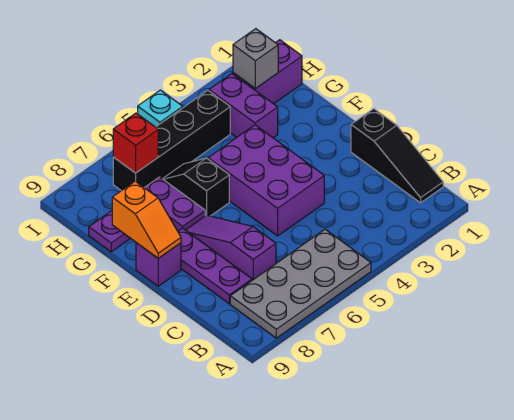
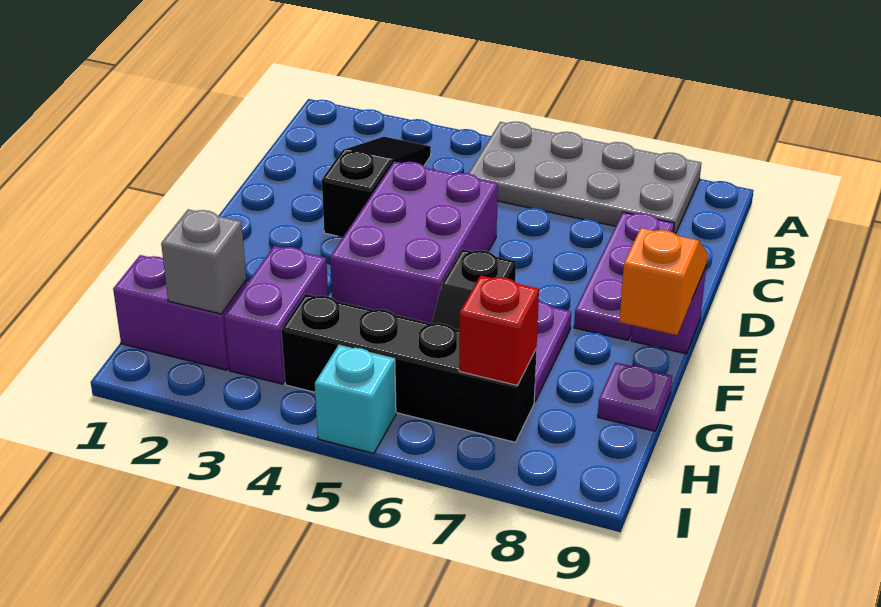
black slope B1:D1 level 1 top D -> black slope B3:D3 level 1 top D
purple slope C7:E7 level 1 top C -> none

